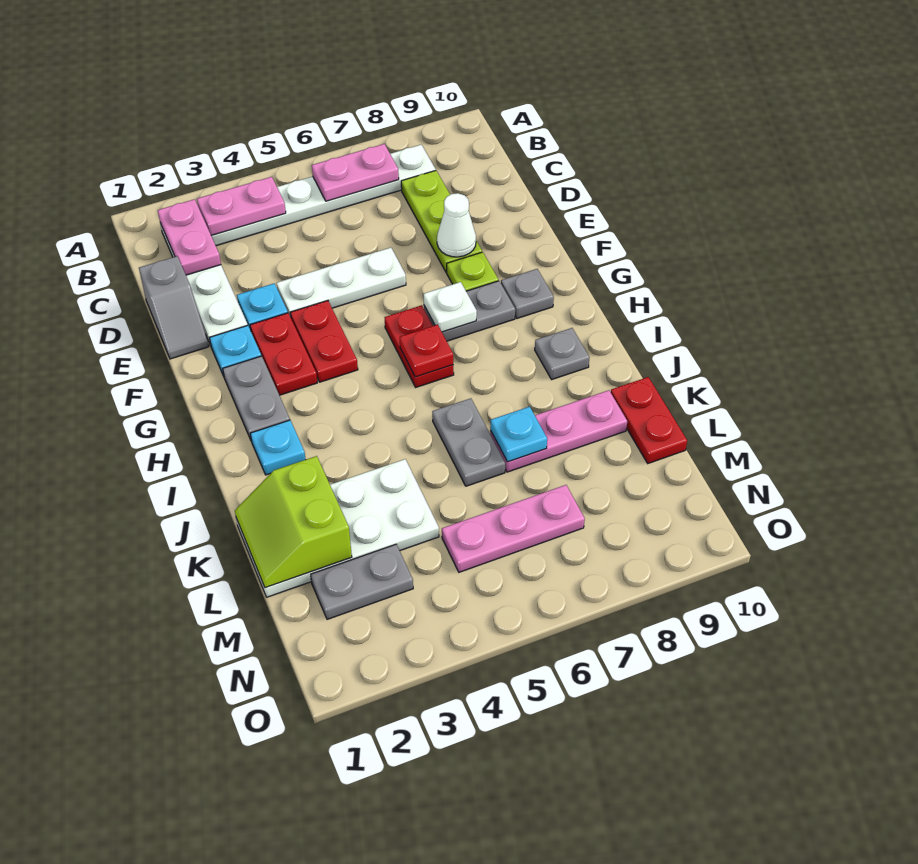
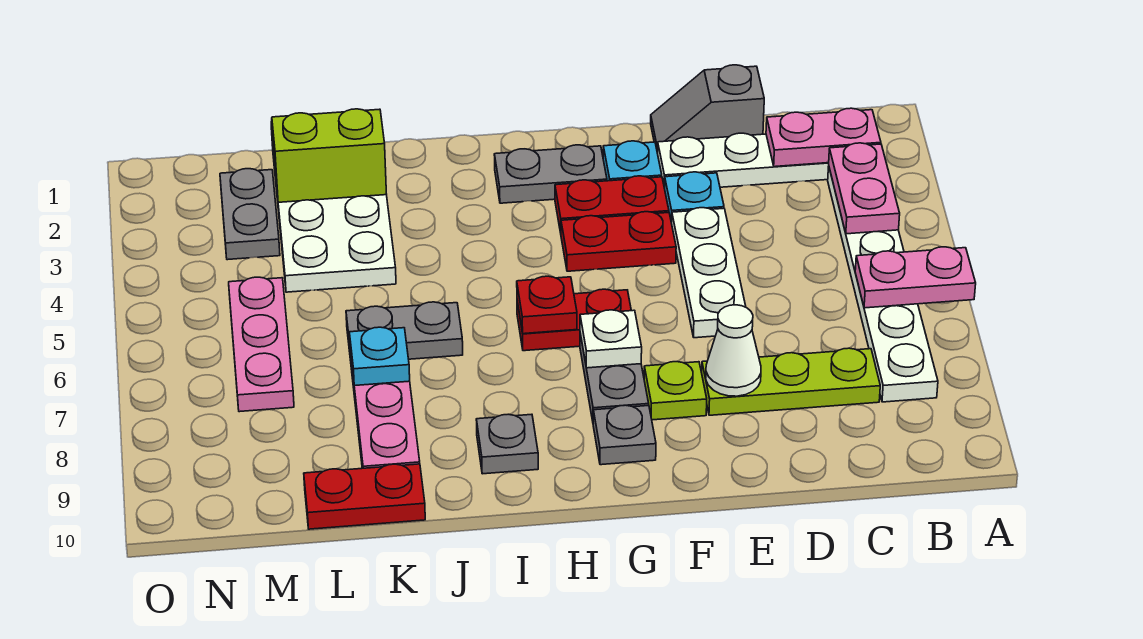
pink plate B6:B7 level 2 -> pink plate A6:B6 level 2
cyan plate I2 level 1 -> none

